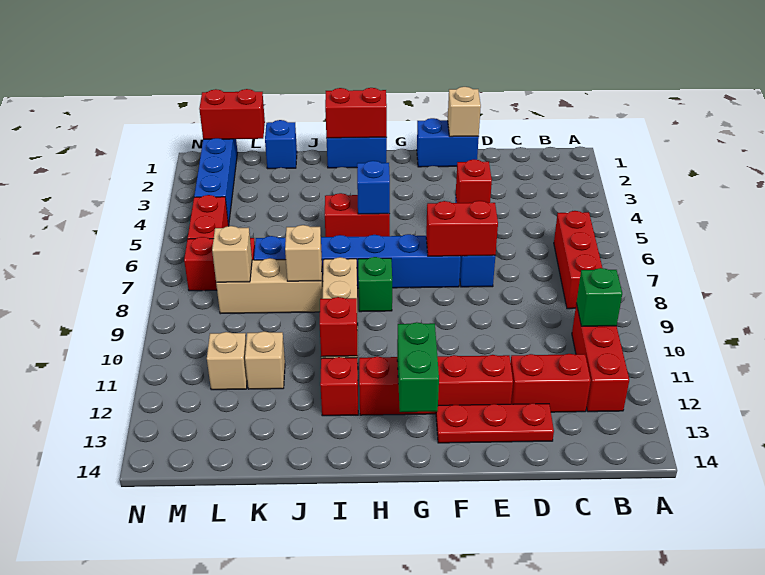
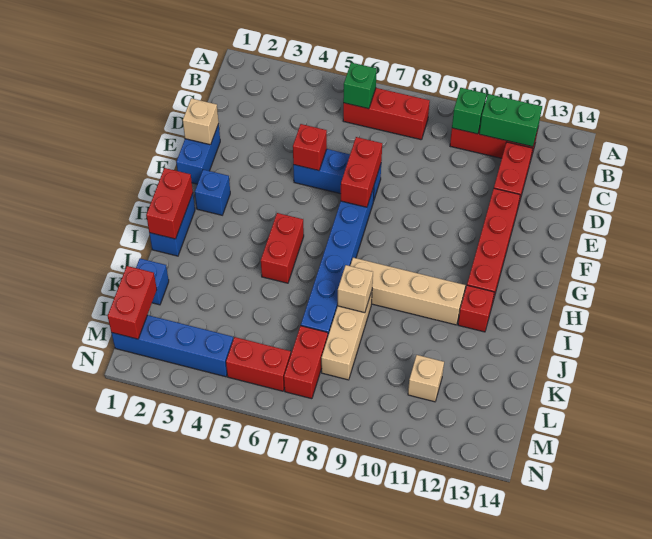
red plate D13:F13 level 1 -> none
green brick G12:G13 level 2 -> green brick B11:B12 level 2
blue brick H5 level 2 -> blue brick G2 level 1
green brick H8 level 1 -> green brick B6 level 2
red brick I11 level 2 -> none
tan brick K11 level 1 -> none
tan brick L8 level 2 -> none

